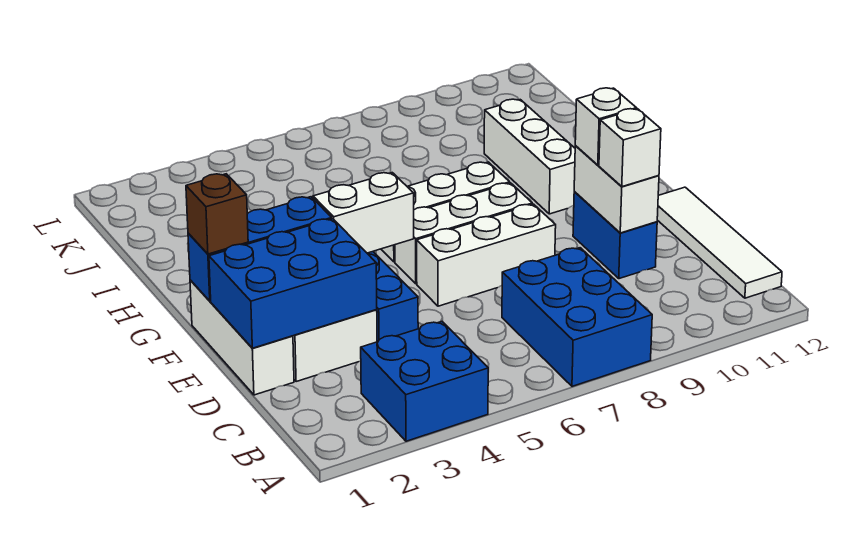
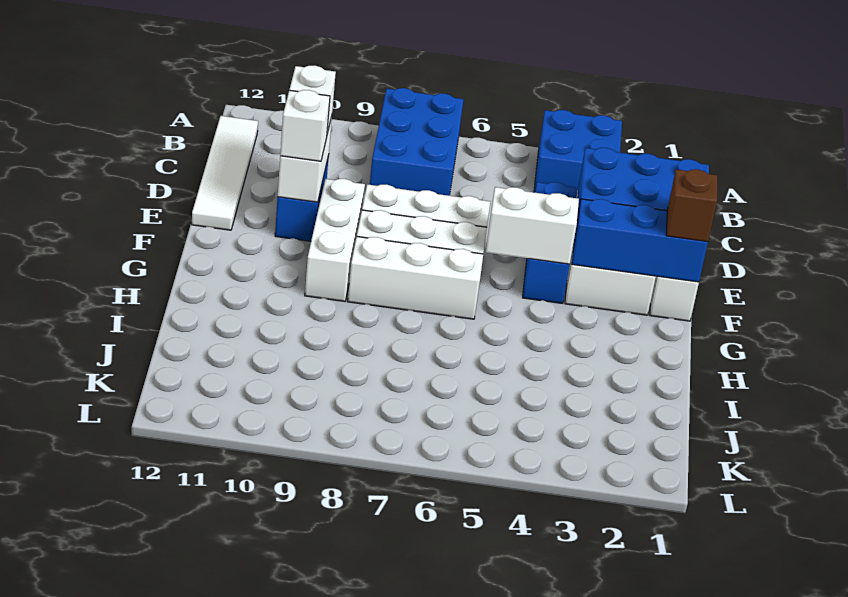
white brick G10:I10 level 1 -> white brick E9:G9 level 1

